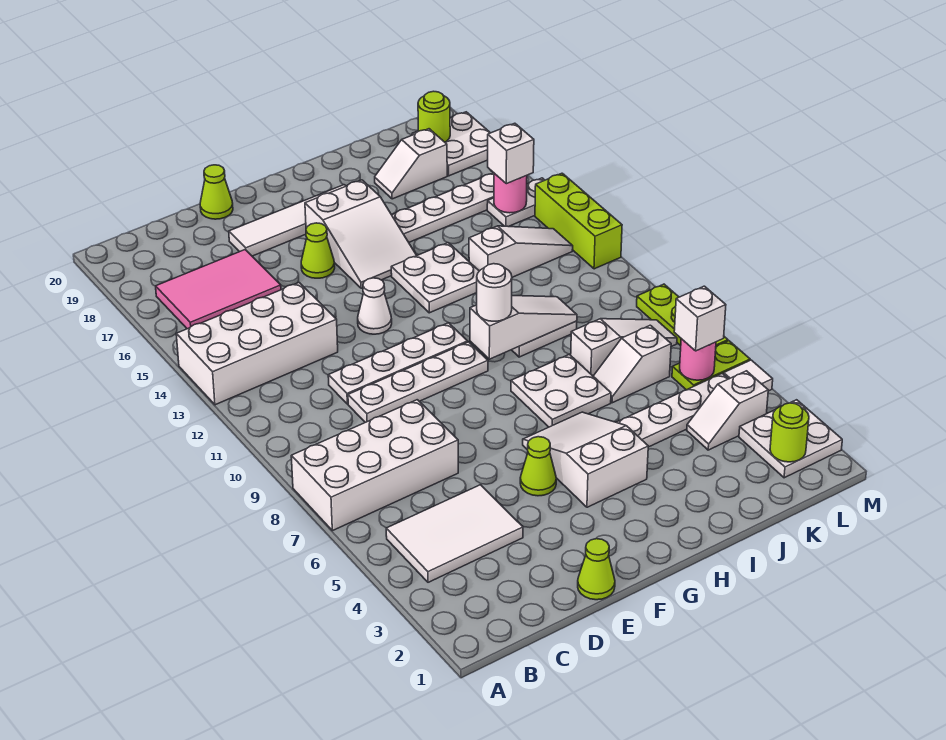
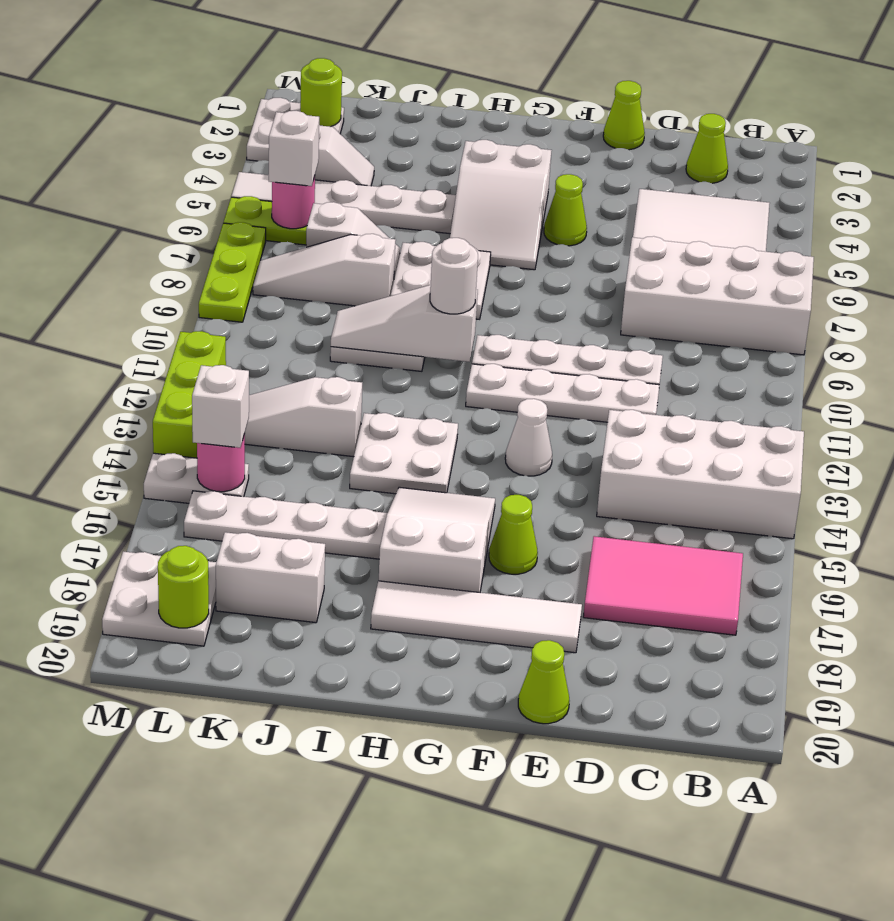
none -> lime cone C2 level 1
white slope J18:K18 level 1 top K -> white brick J18:K18 level 1

